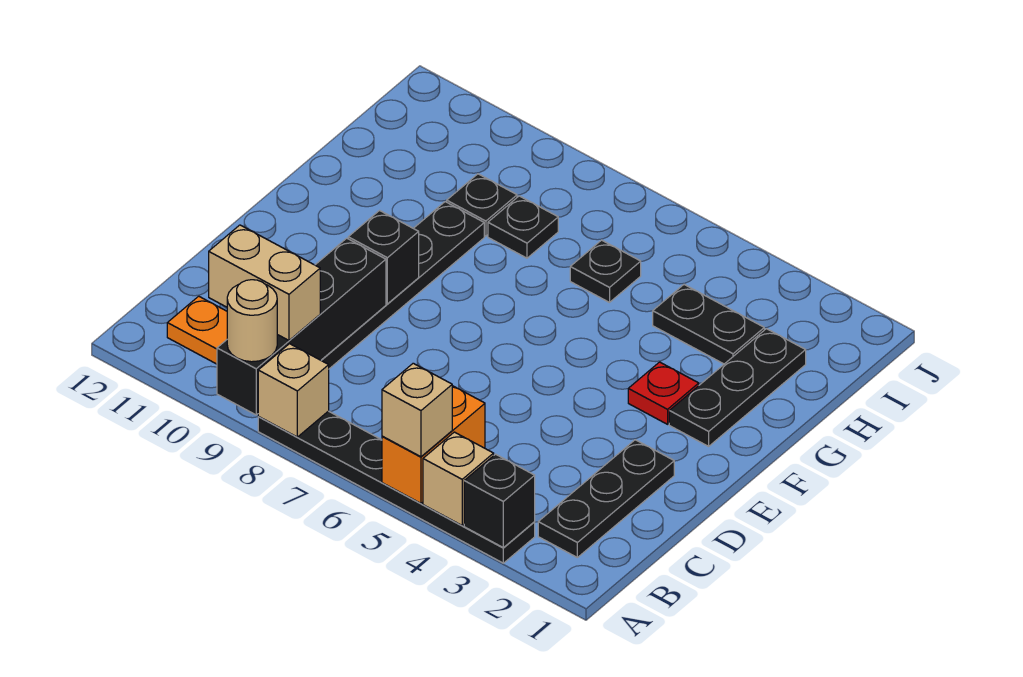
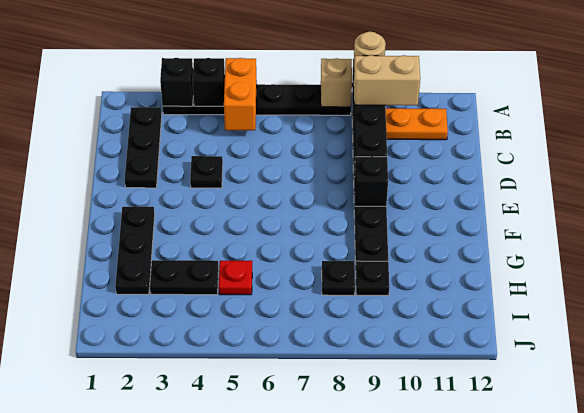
tan brick A4 level 2 -> black brick A4 level 2
tan brick A5 level 3 -> none
red plate F3 level 1 -> red plate H5 level 1
black plate H6 level 1 -> black plate D4 level 1

